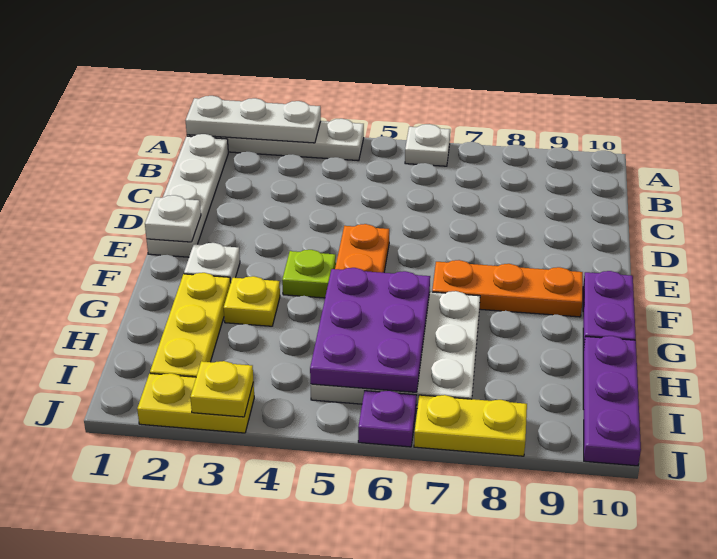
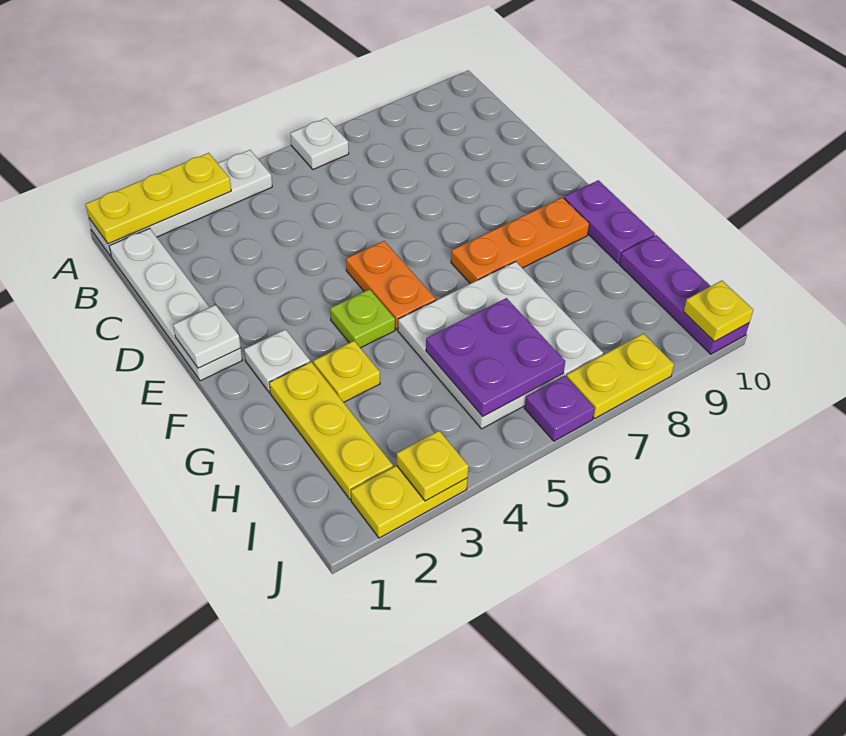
white plate A1:A3 level 2 -> yellow plate A1:A3 level 2
purple plate G5:I6 level 2 -> purple plate H5:I6 level 2
none -> yellow plate J10 level 2

